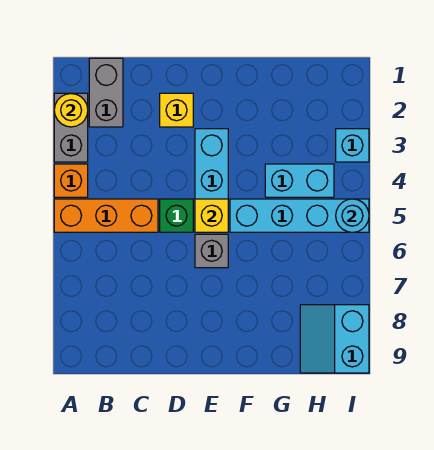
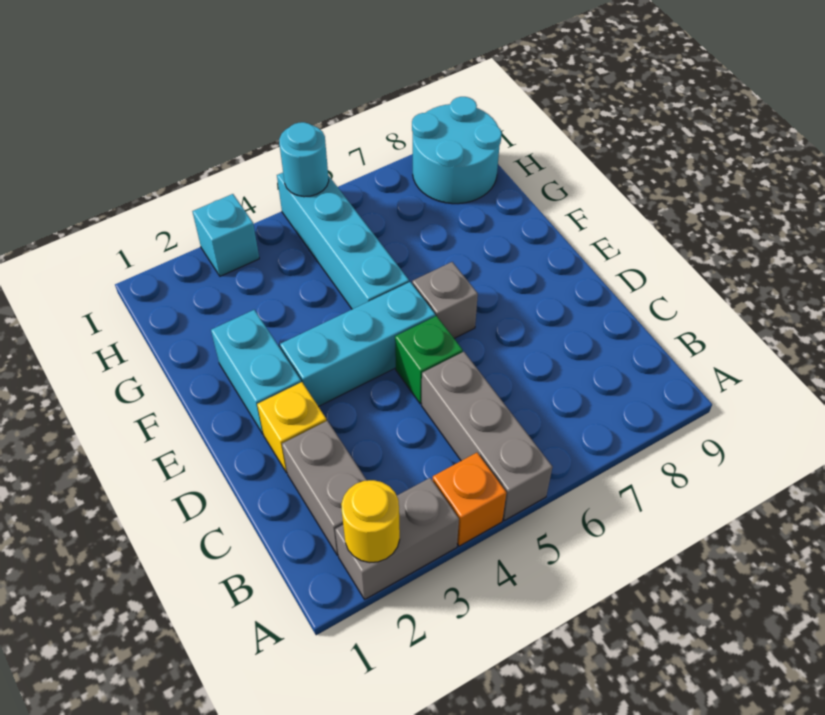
orange brick A5:C5 level 1 -> grey brick A5:C5 level 1
grey brick B1:B2 level 1 -> grey brick B2:C2 level 1
yellow brick E5 level 2 -> none
cyan brick G4:H4 level 1 -> cyan brick E2:F2 level 1
cyan slope H8:I9 level 1 top I -> cyan round brick H8:I9 level 1

